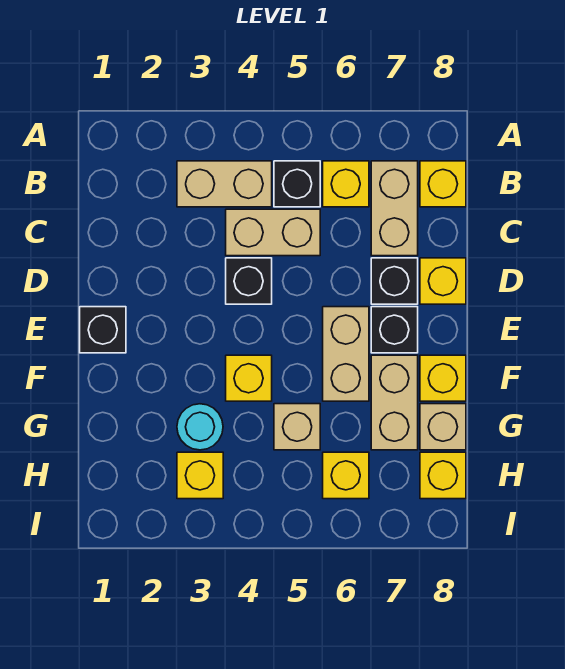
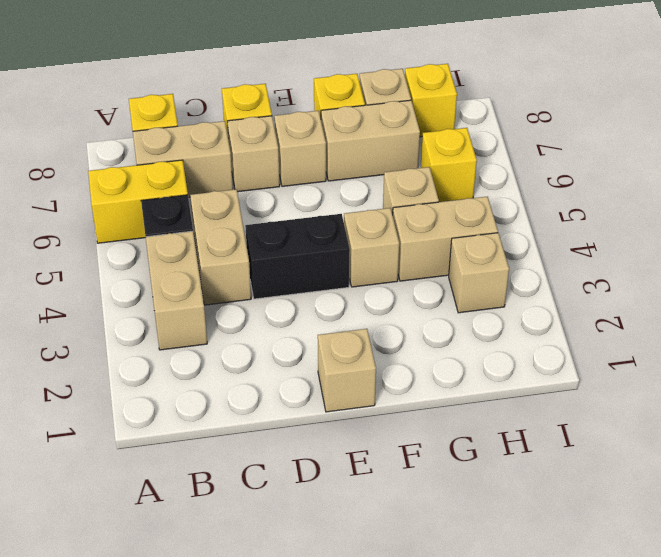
yellow brick B6 level 1 -> yellow brick A6:B6 level 1
black brick D4 level 1 -> black brick D4:E4 level 1
black brick D7 level 1 -> tan brick D7 level 1
black brick E1 level 1 -> tan brick E1 level 1
tan brick E6:F6 level 1 -> tan brick G4:H4 level 1
black brick E7 level 1 -> tan brick E7 level 1
yellow brick F4 level 1 -> tan brick F4 level 1
cyan round brick G3 level 1 -> none
yellow brick H3 level 1 -> tan brick H3 level 1

